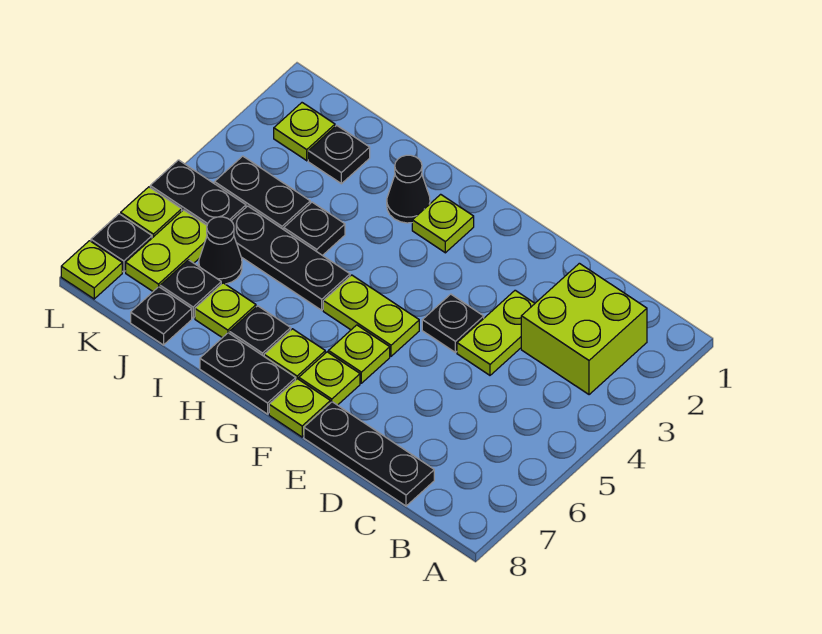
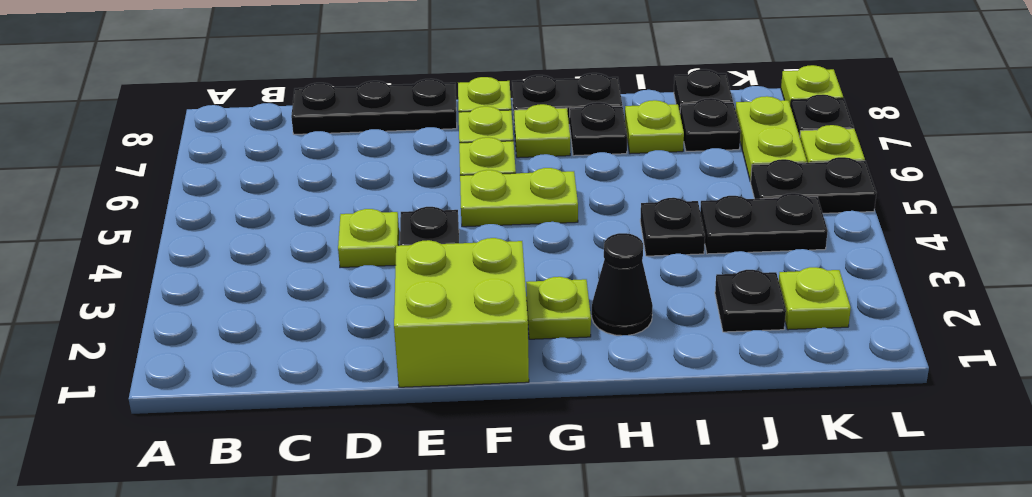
lime brick B2:C3 level 1 -> lime brick E1:F2 level 1
lime plate D3:D4 level 1 -> lime plate D4 level 1
black plate H5:J5 level 1 -> none
black cone J6 level 1 -> none

